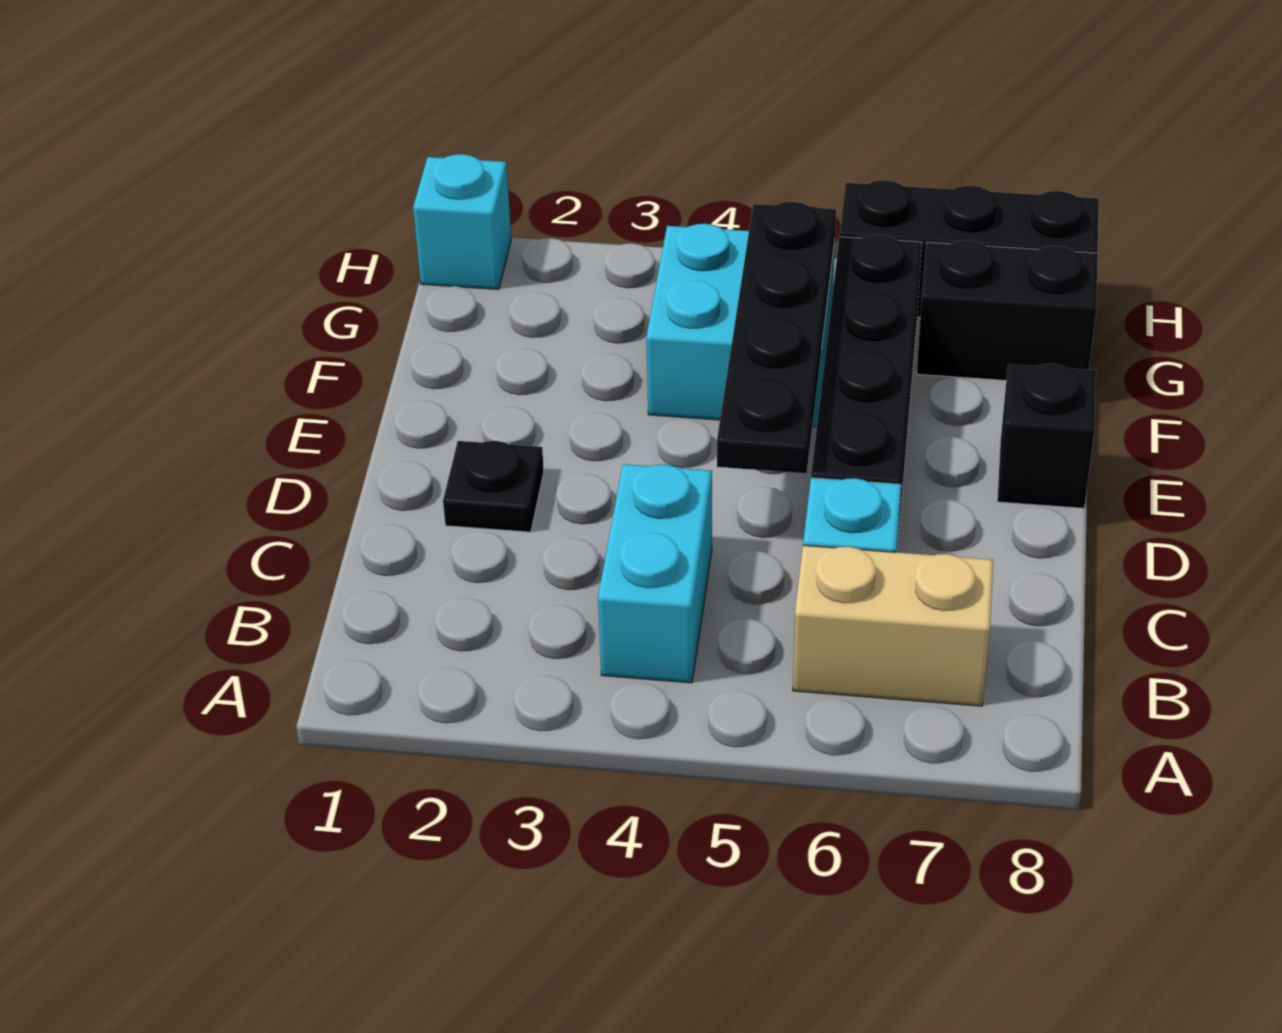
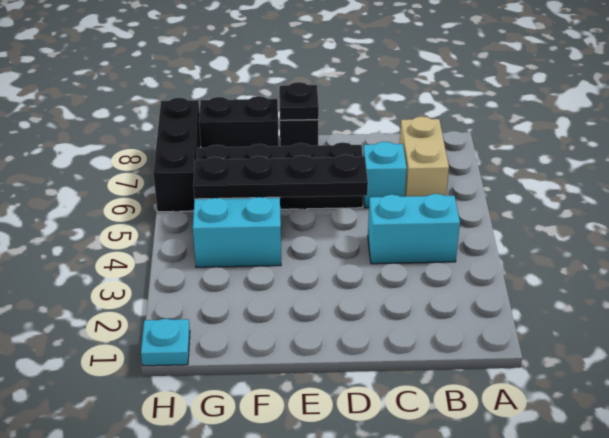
black plate D2 level 1 -> black plate E8 level 2
black brick G7:G8 level 1 -> black brick F8:G8 level 1
cyan brick H1 level 1 -> cyan plate H1 level 1

